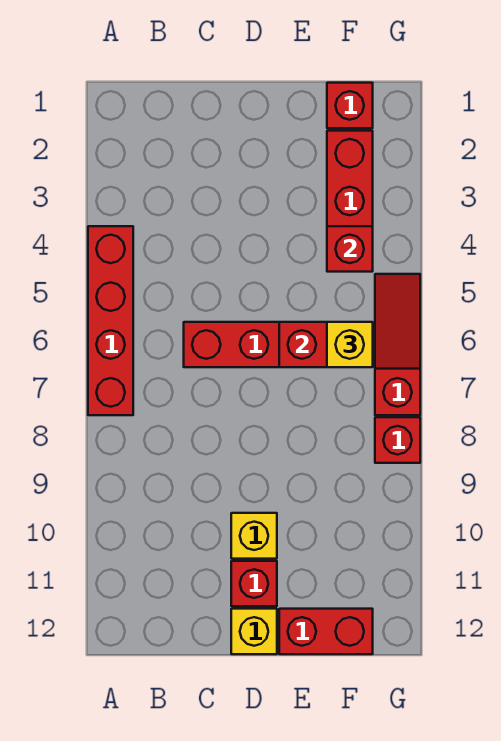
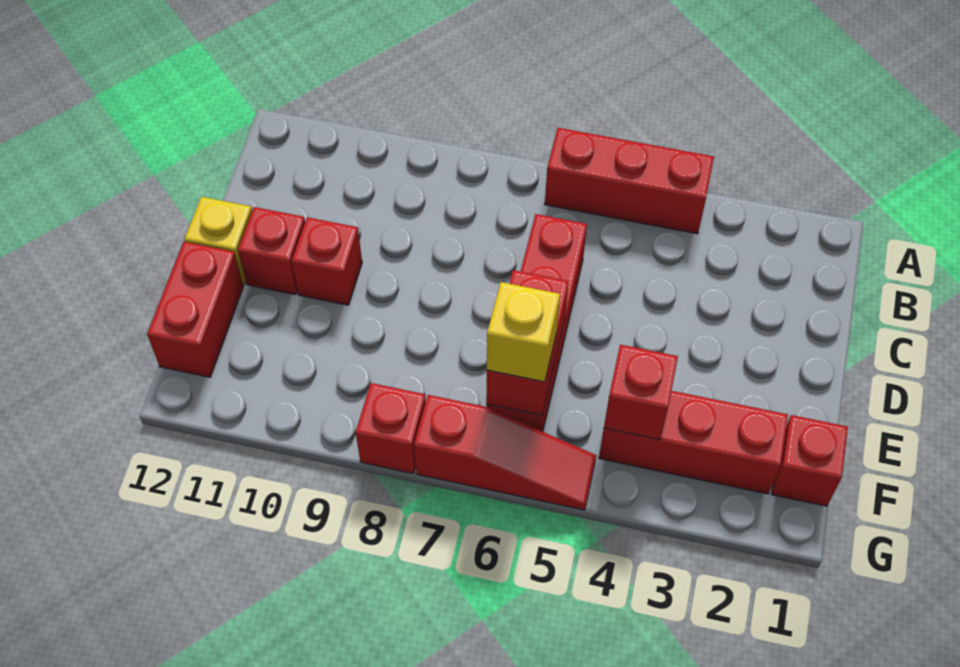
red brick A4:A7 level 1 -> red brick A4:A6 level 1
yellow brick D10 level 1 -> red brick D10 level 1

